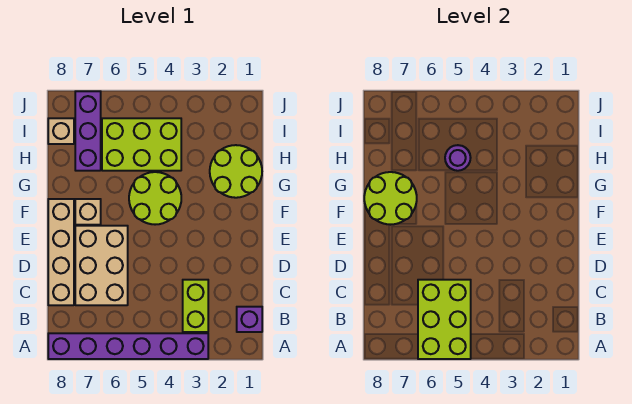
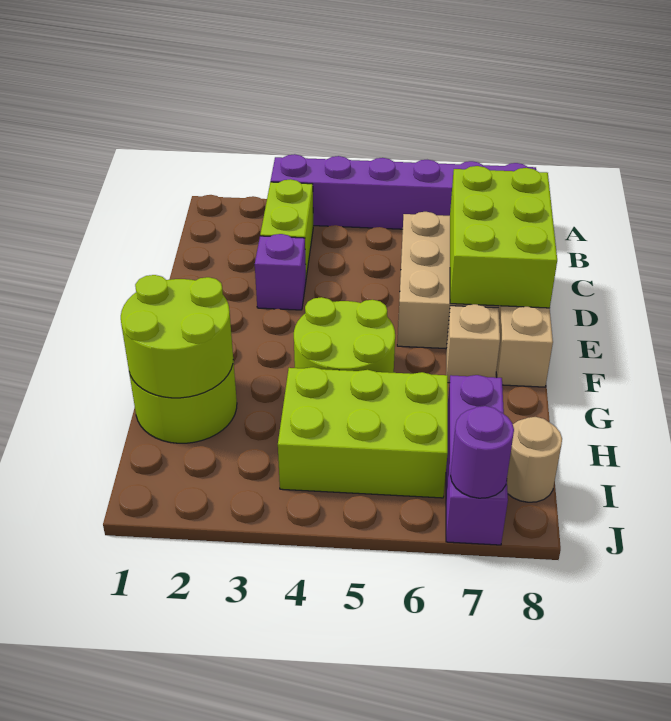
lime brick A5:C6 level 2 -> lime brick C7:E8 level 2
purple brick B1 level 1 -> purple brick D3 level 1
lime round brick F7:G8 level 2 -> lime round brick G1:H2 level 2
purple round brick H5 level 2 -> purple round brick J7 level 2
tan brick I8 level 1 -> tan round brick I8 level 1

